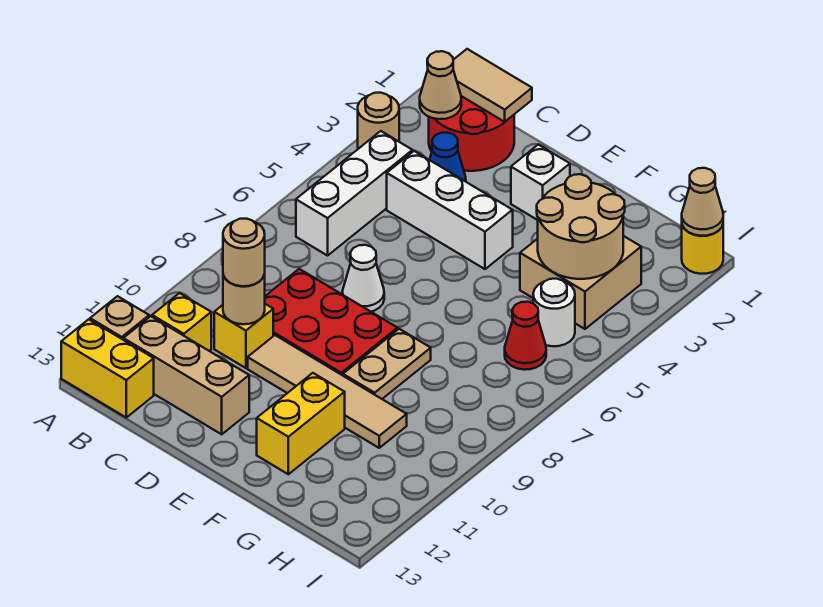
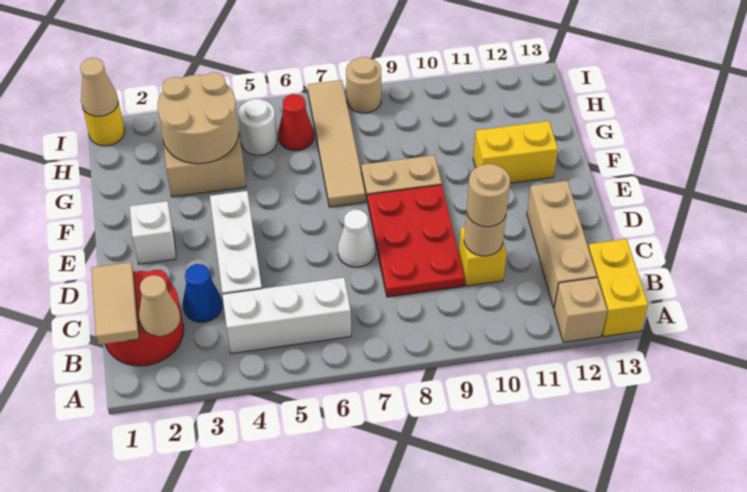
tan round brick A3 level 1 -> tan round brick I8 level 1
yellow brick B11 level 1 -> none
tan tile D10:G10 level 1 -> tan tile F7:I7 level 1

